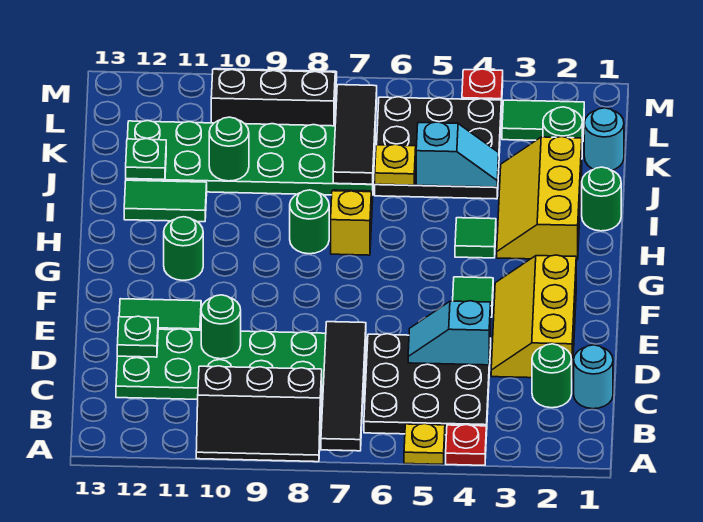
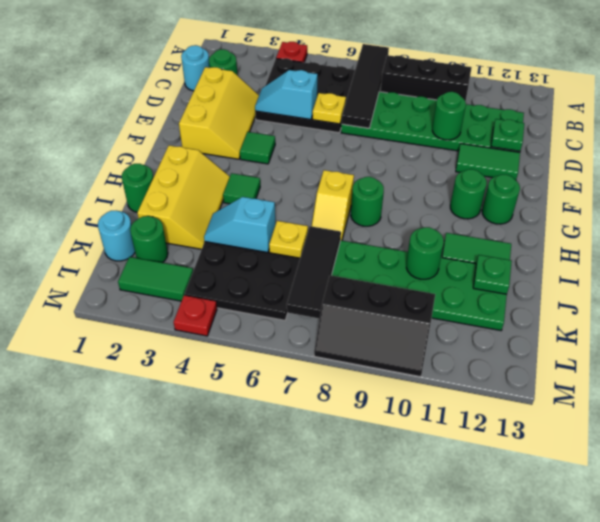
yellow plate A5 level 1 -> yellow plate D6 level 2
cyan slope D4:D5 level 2 top 4 -> cyan slope D4:D5 level 2 top 5
none -> green round brick G12 level 1

